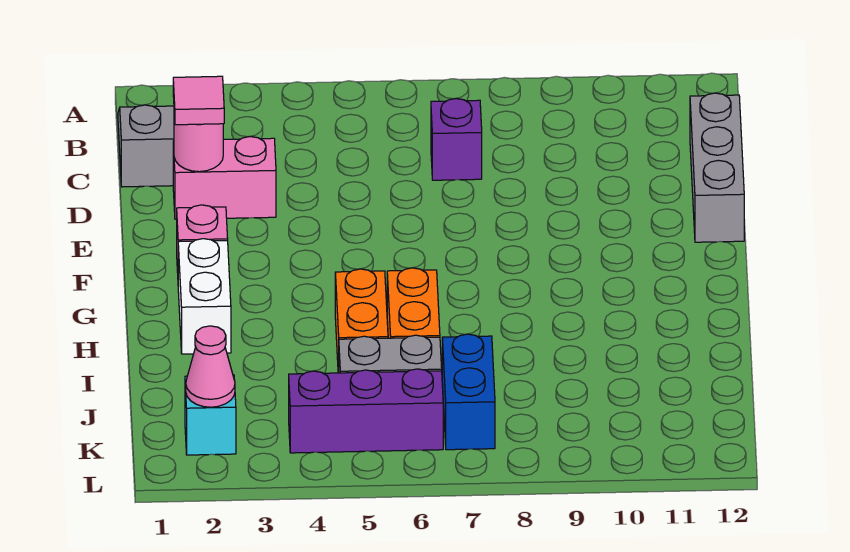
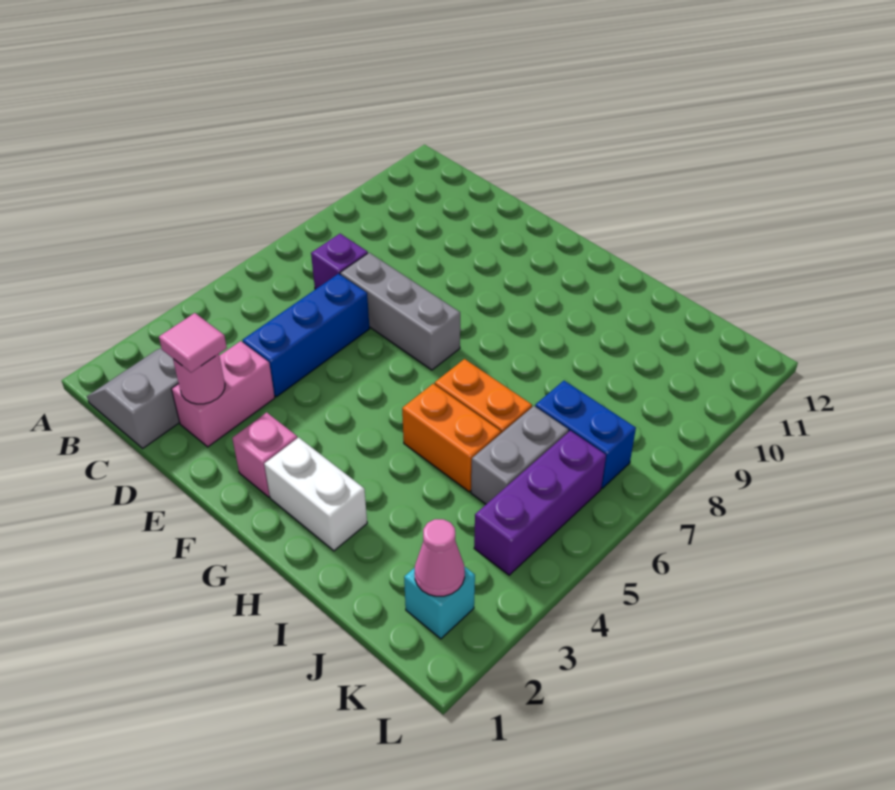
grey brick C12:E12 level 1 -> grey brick D7:F7 level 1
none -> blue brick D4:D6 level 1

